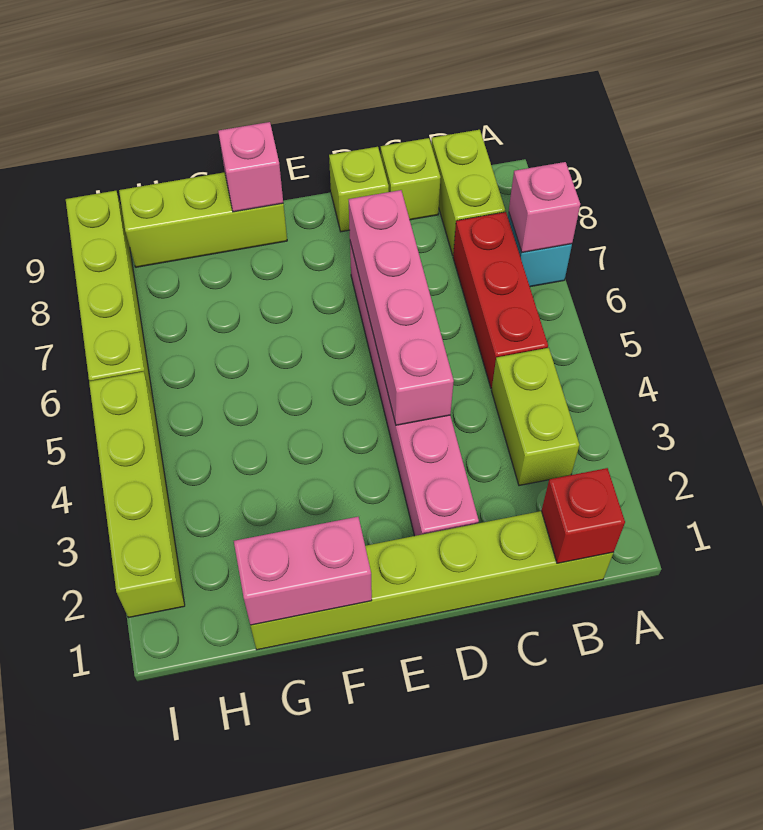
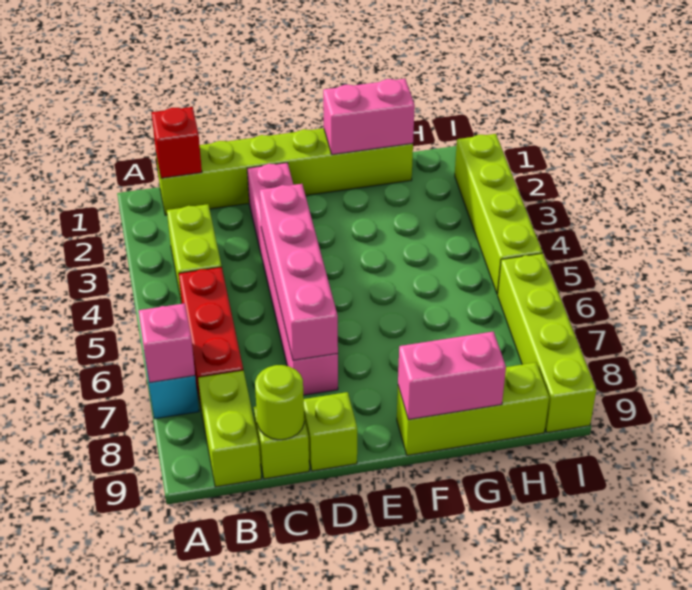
none -> lime round brick C9 level 2
pink brick F9 level 2 -> pink brick F9:G9 level 2

